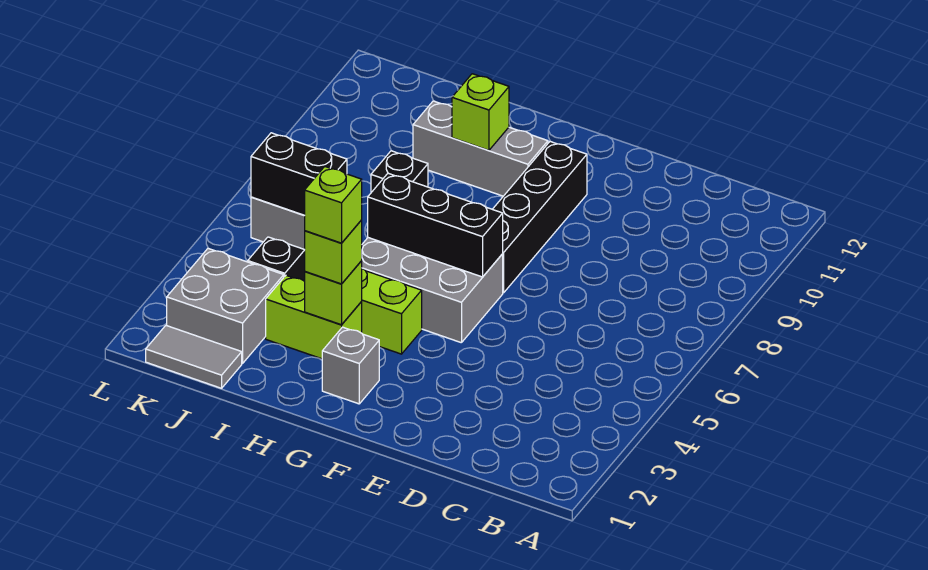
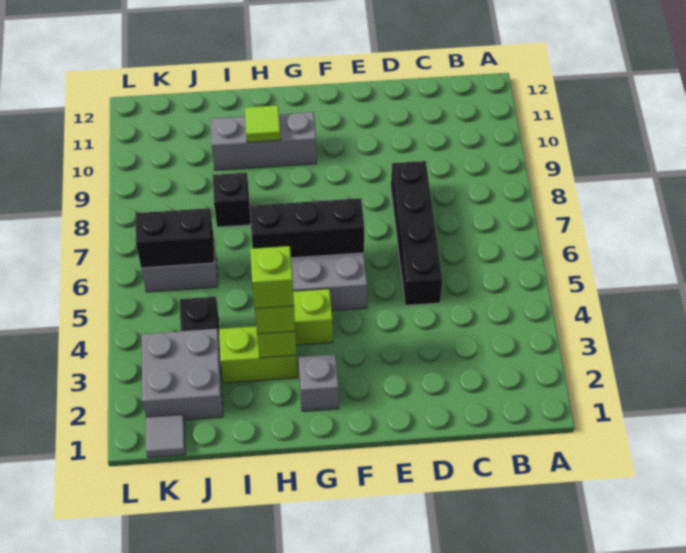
black brick F7:F10 level 1 -> black brick D5:D8 level 1
lime brick H10 level 2 -> lime tile H10 level 2
grey tile J1:K1 level 1 -> grey tile K1 level 1

